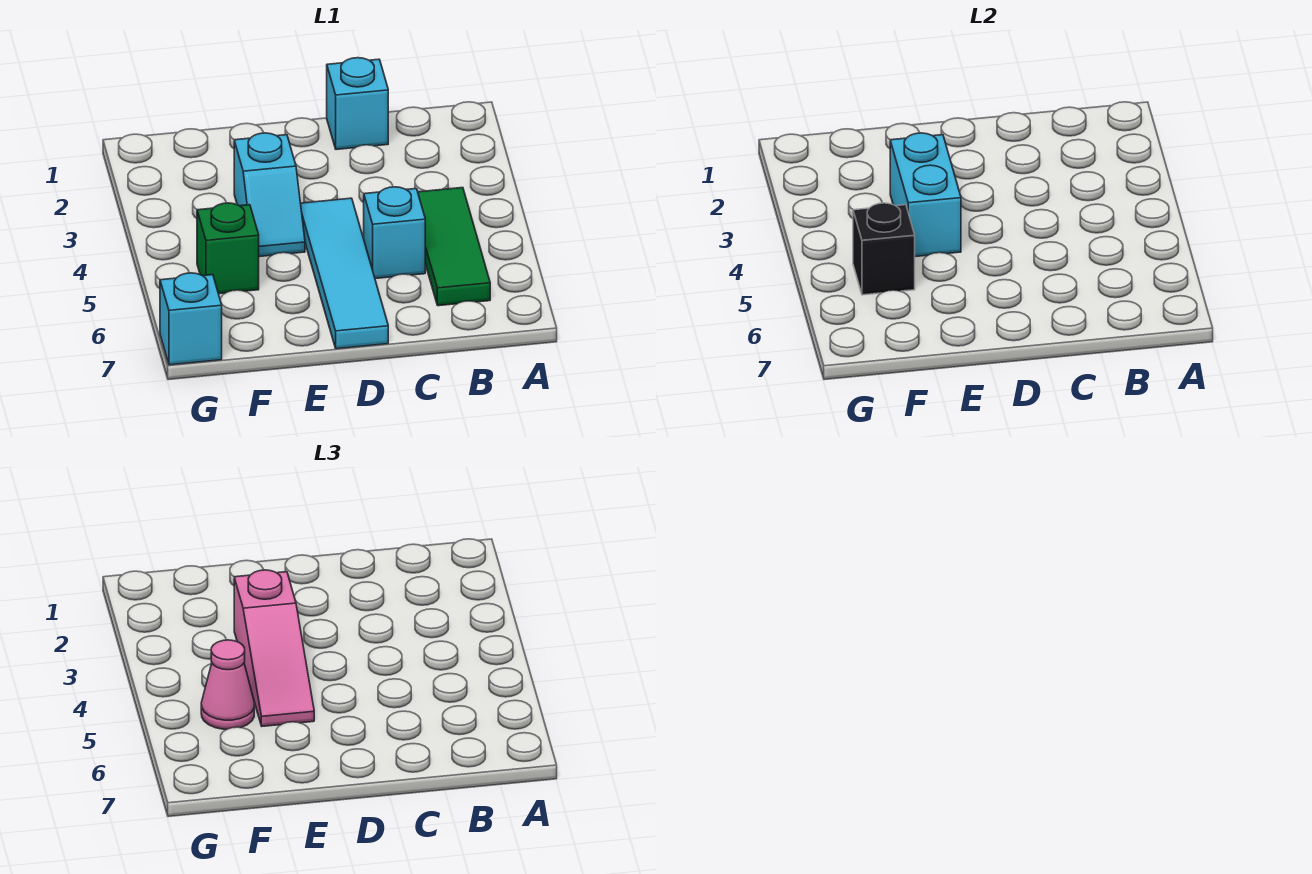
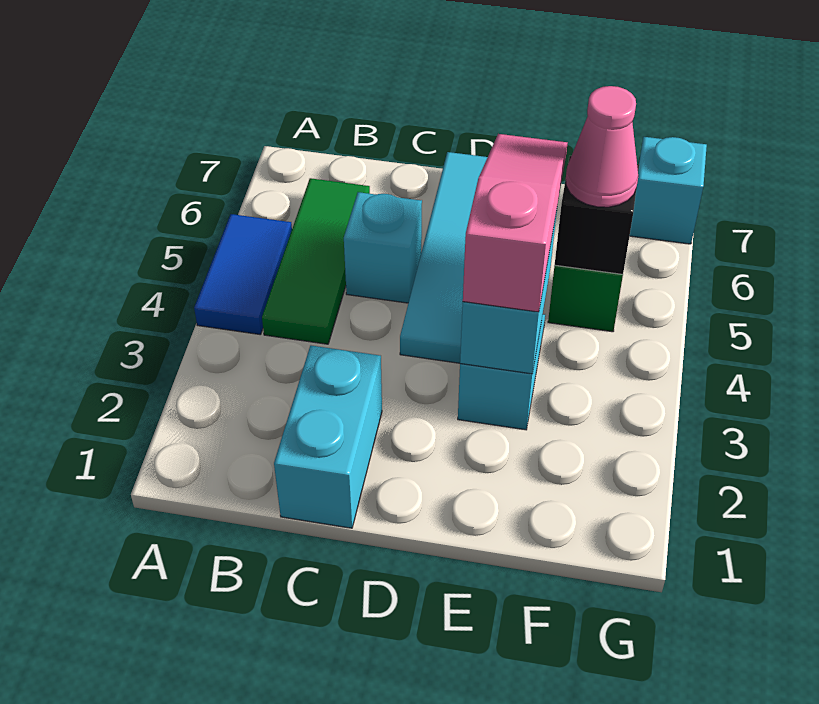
none -> blue tile A4:A5 level 1
cyan brick C1 level 1 -> cyan brick C1:C2 level 1

